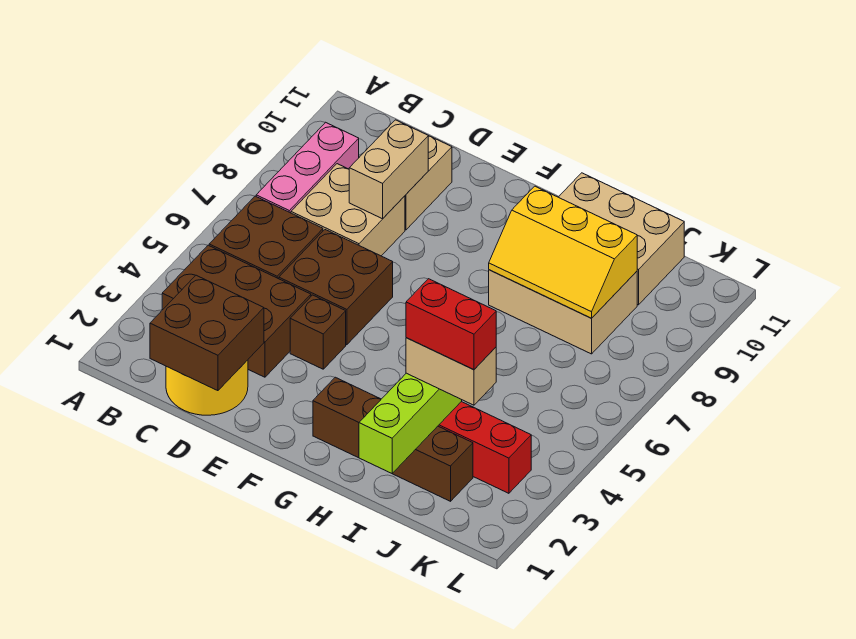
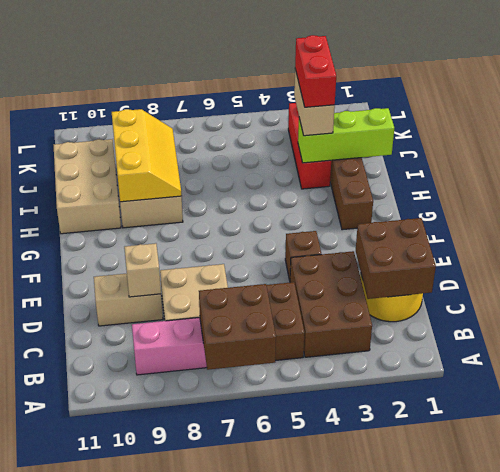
brown brick D5:E6 level 1 -> brown brick A6:B7 level 2
tan brick D8:D9 level 2 -> tan brick D9 level 2

